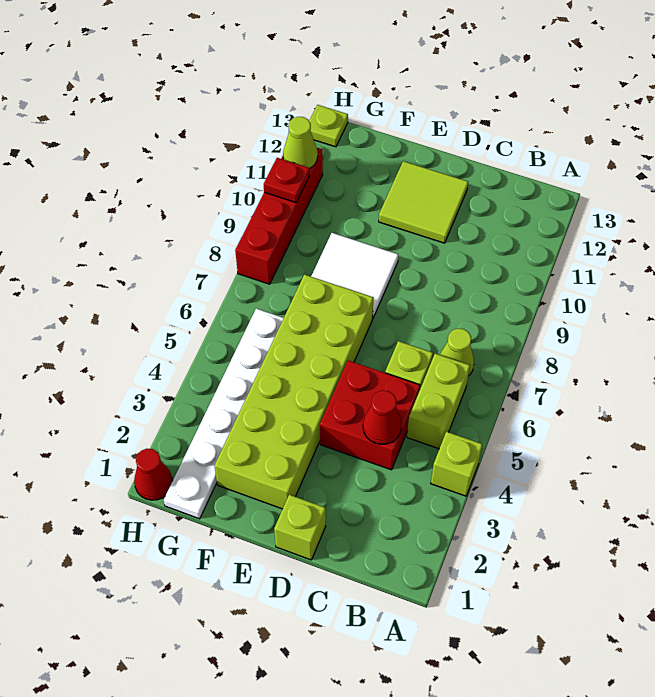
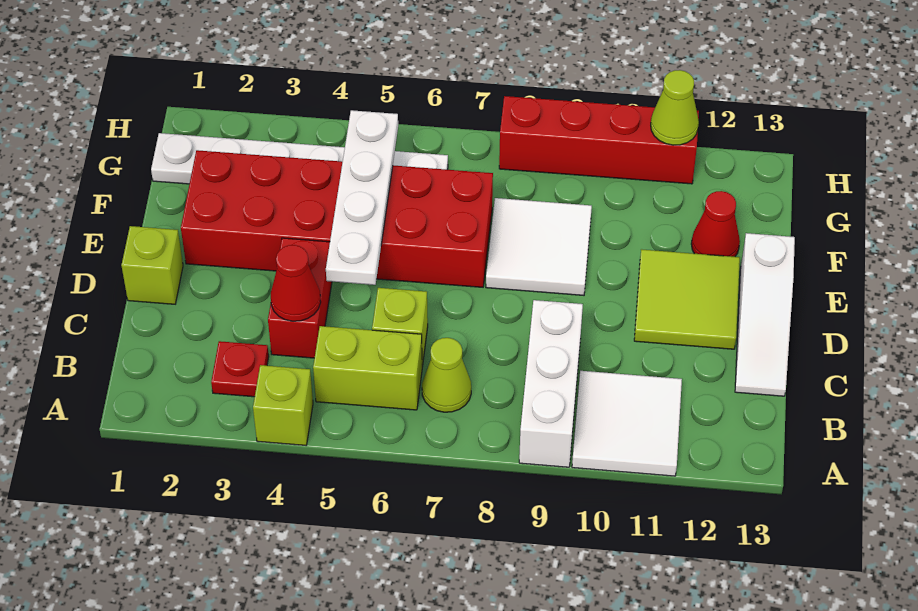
none -> white brick A9:C9 level 1
none -> white tile A10:B11 level 1
red brick C4:D5 level 1 -> red brick C4:D4 level 1
none -> white slope C13:E13 level 1 top E
none -> white plate D5:G5 level 2
lime brick E2:F7 level 1 -> red brick E2:F7 level 1
red cone H1 level 1 -> red cone F12 level 1
red plate H10 level 2 -> red plate B3 level 1
lime plate H13 level 1 -> none

